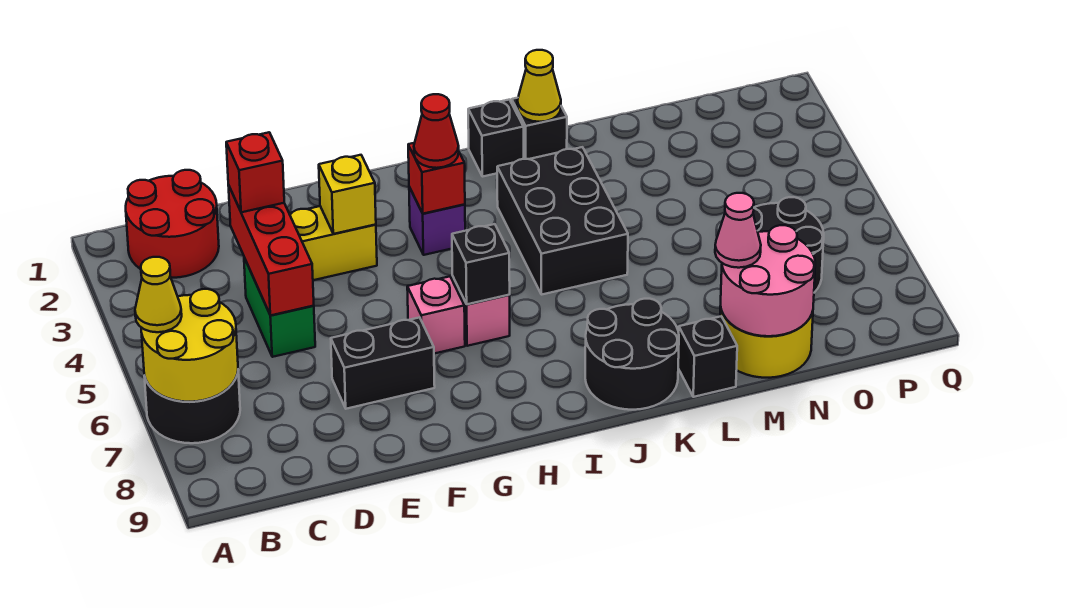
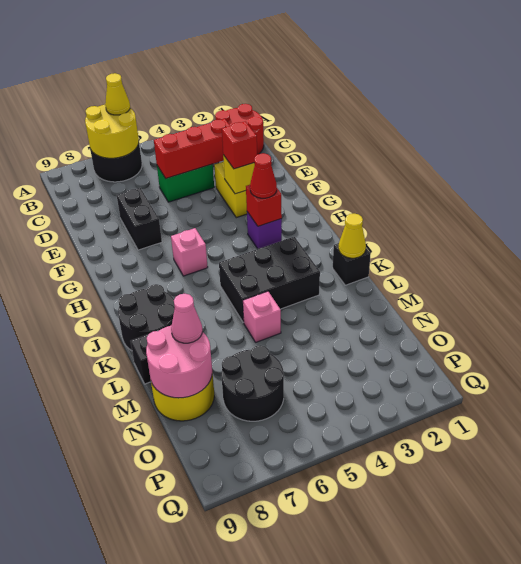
red brick D3 level 3 -> red brick F3 level 3
pink brick G6 level 1 -> pink brick L5 level 1
black brick H6 level 2 -> none
black brick J1 level 1 -> none

